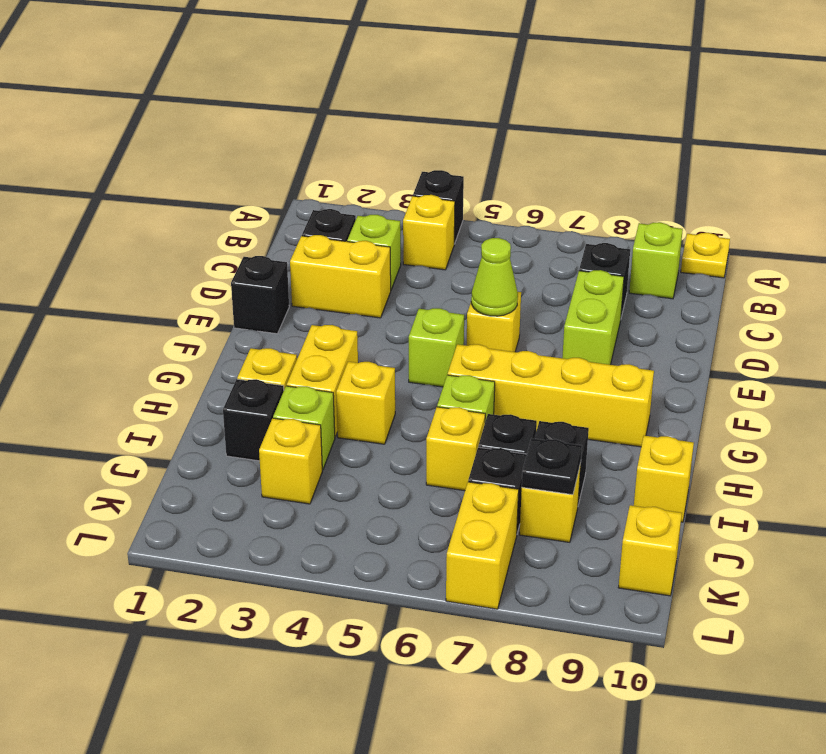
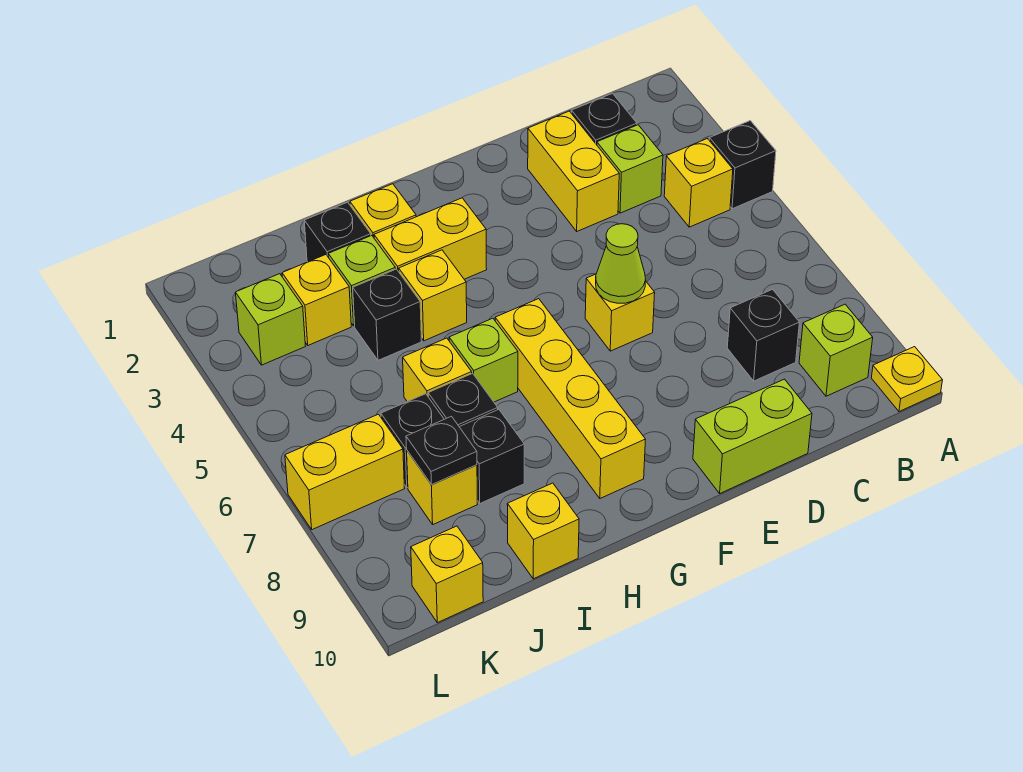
lime brick D8:E8 level 1 -> lime brick D10:E10 level 1
black brick E1 level 1 -> black brick I4 level 1
lime brick F5 level 1 -> lime brick K3 level 1

